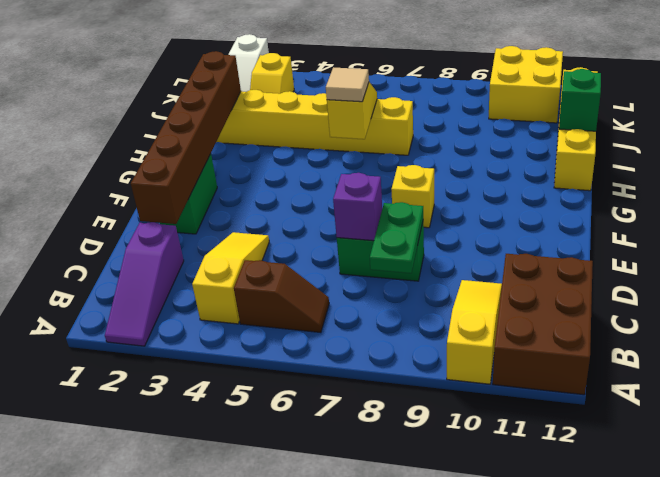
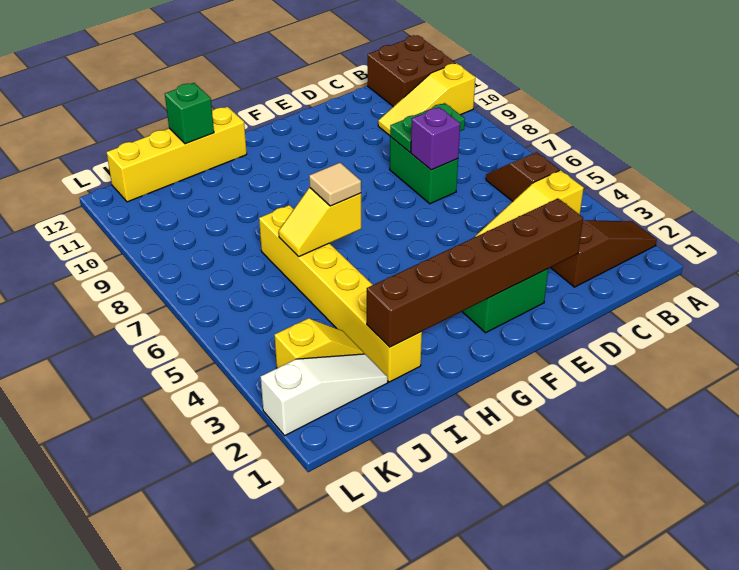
purple slope A2:C2 level 1 top C -> brown slope A2:C2 level 1 top C
brown brick A11:C12 level 1 -> brown brick A11:B12 level 1
yellow brick F8 level 1 -> none
yellow brick K10:L11 level 1 -> none

